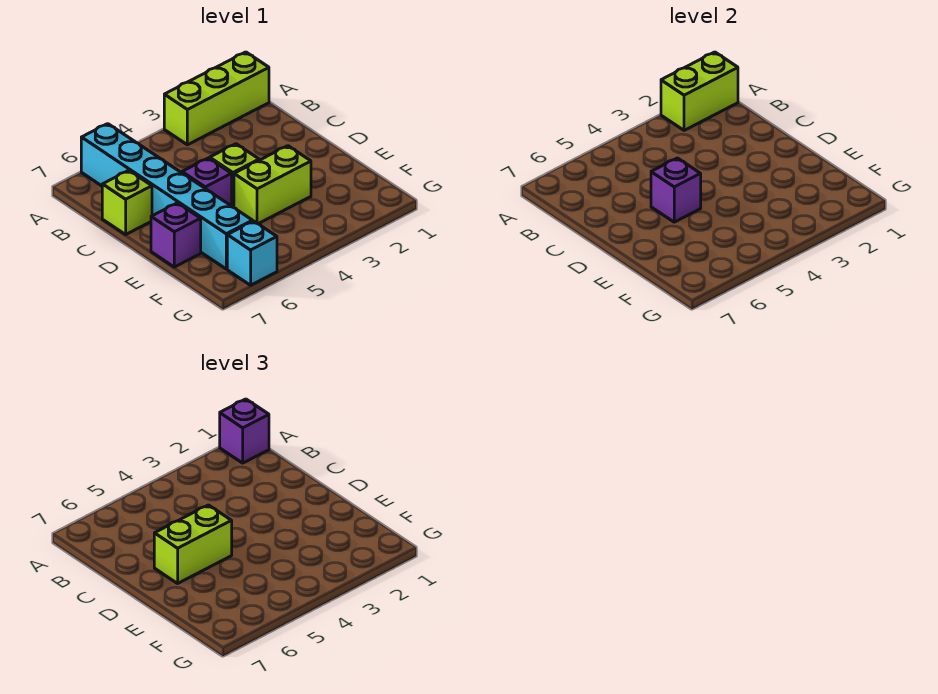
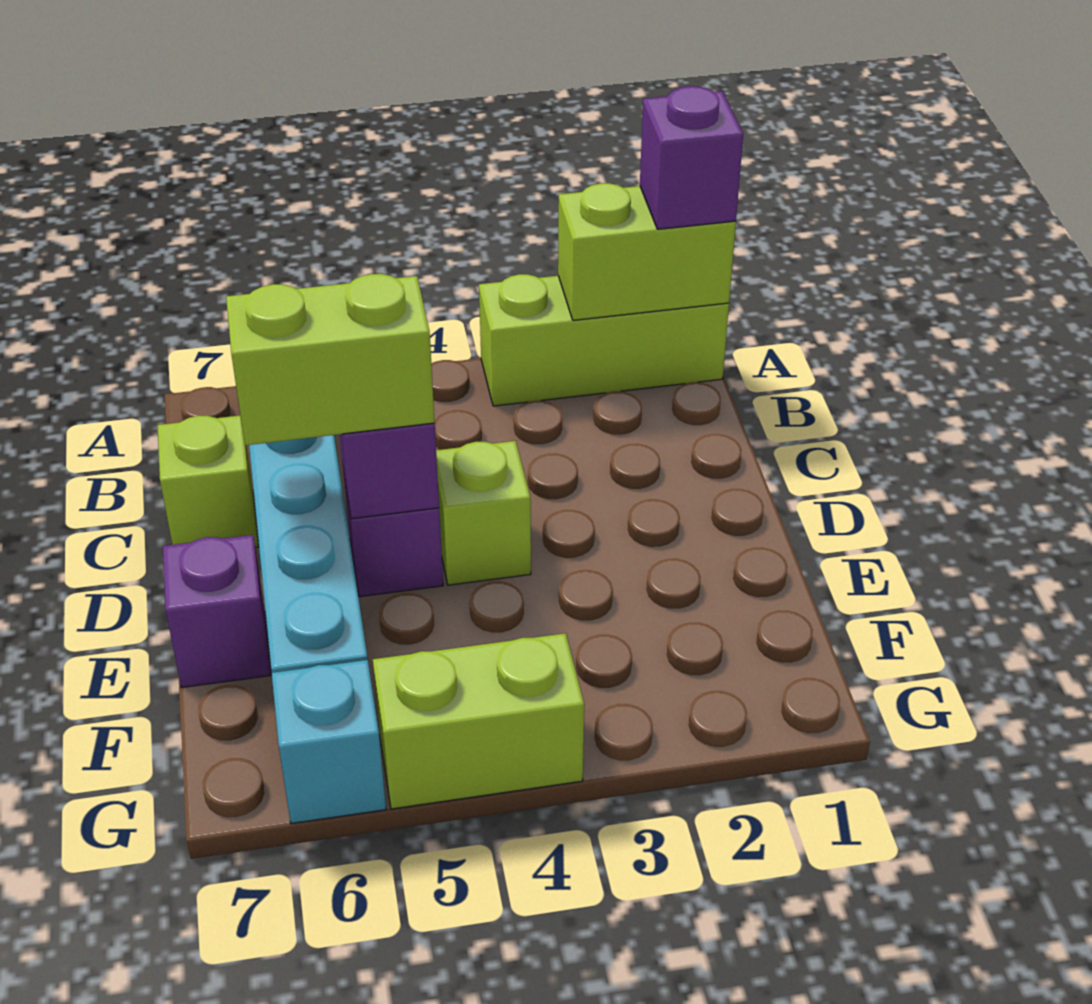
lime brick E3:E4 level 1 -> lime brick G4:G5 level 1

